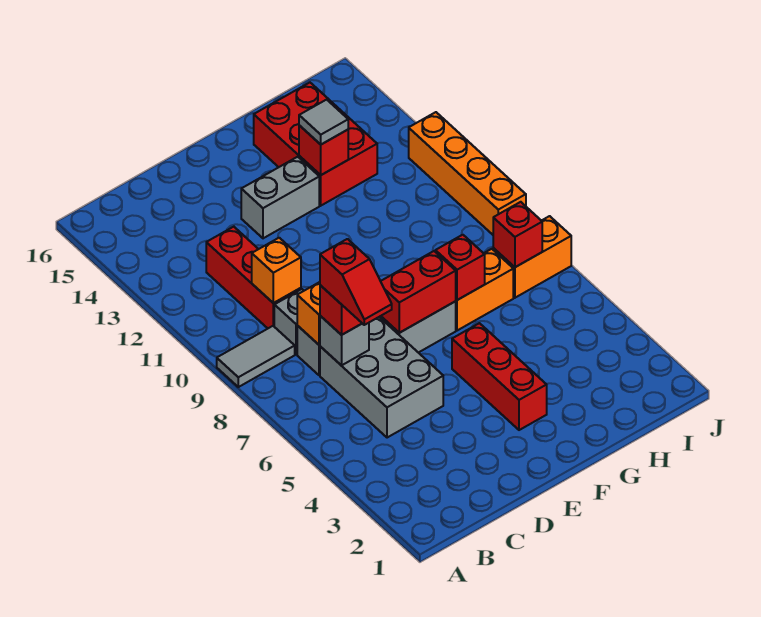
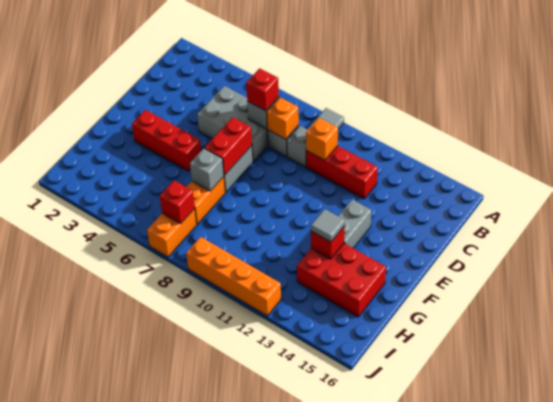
red slope C6:C7 level 4 top 7 -> none
red brick G7 level 2 -> grey brick G7 level 2

